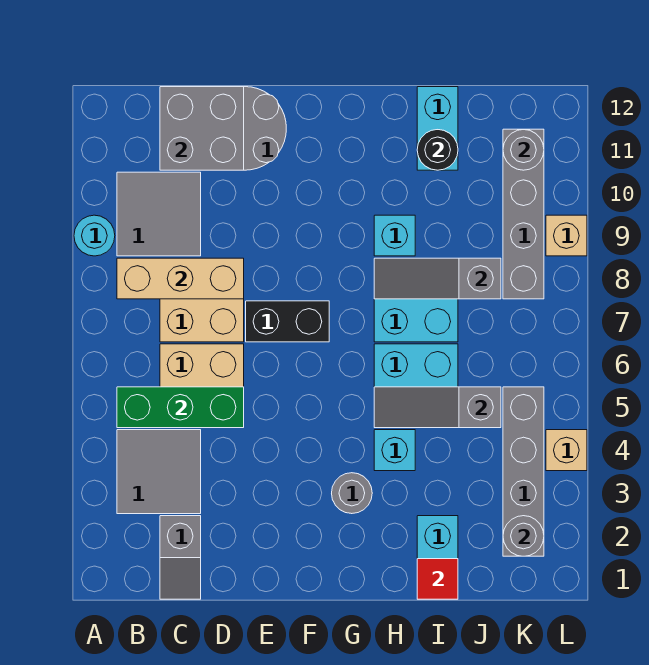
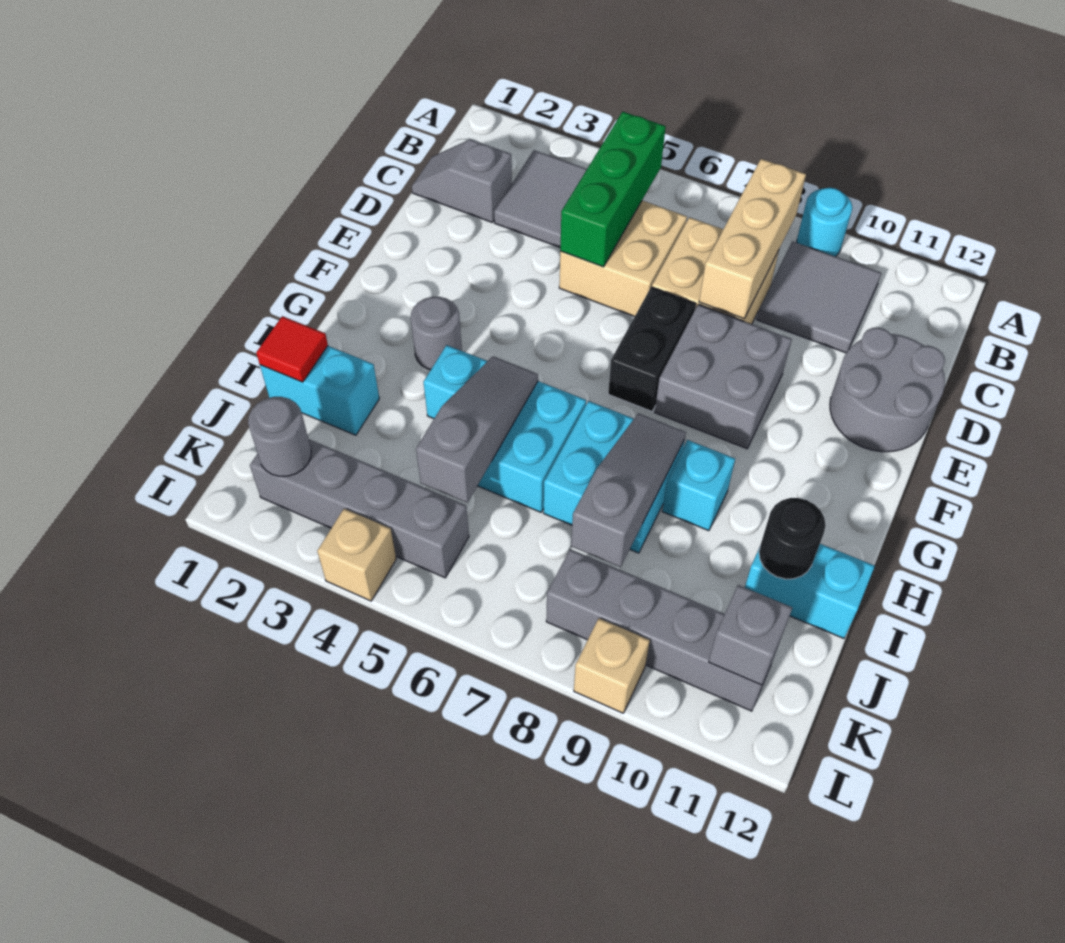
grey brick C11:D12 level 2 -> grey brick E8:F9 level 1
grey round brick K11 level 2 -> grey brick K11 level 2

